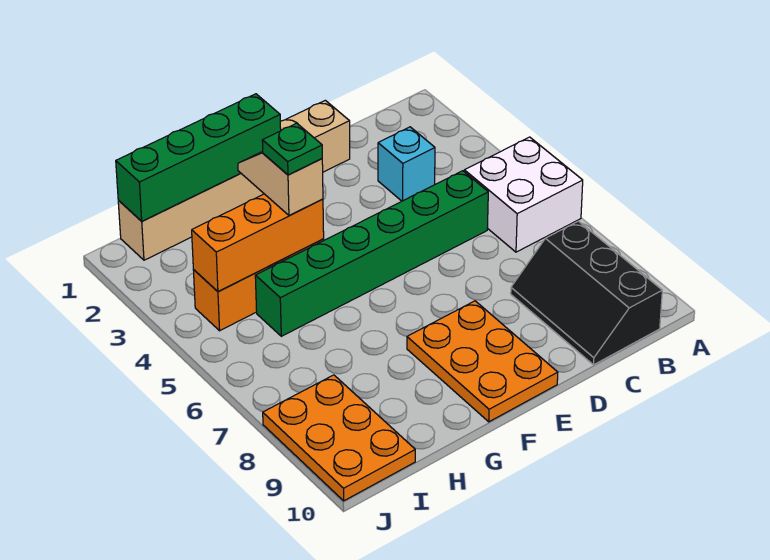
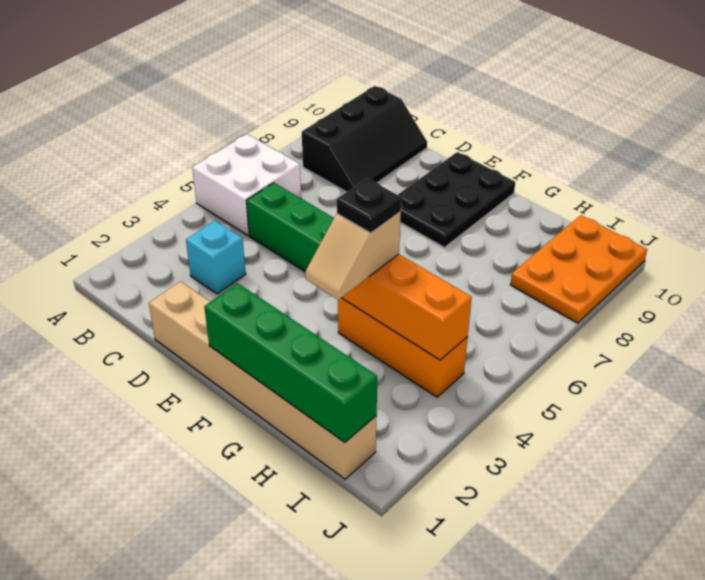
orange plate E8:F10 level 1 -> black plate E8:F10 level 1
green plate G4 level 4 -> black plate G4 level 4

